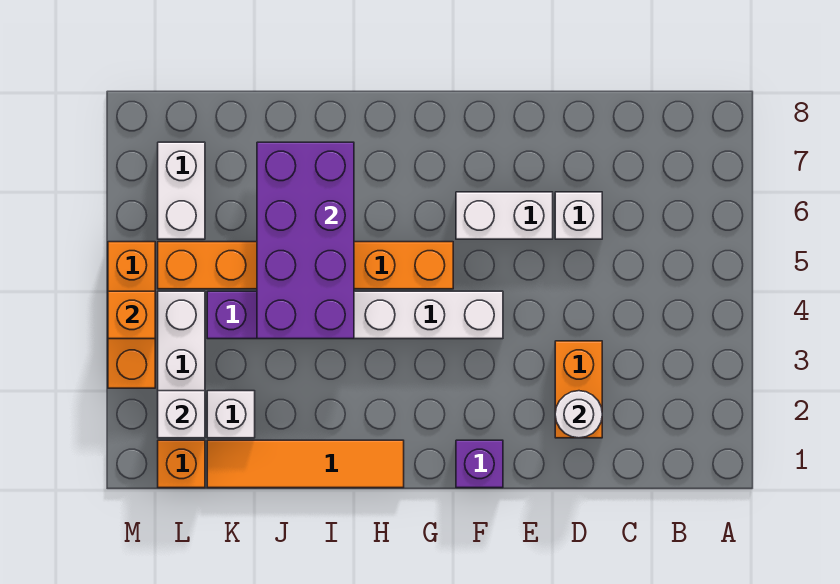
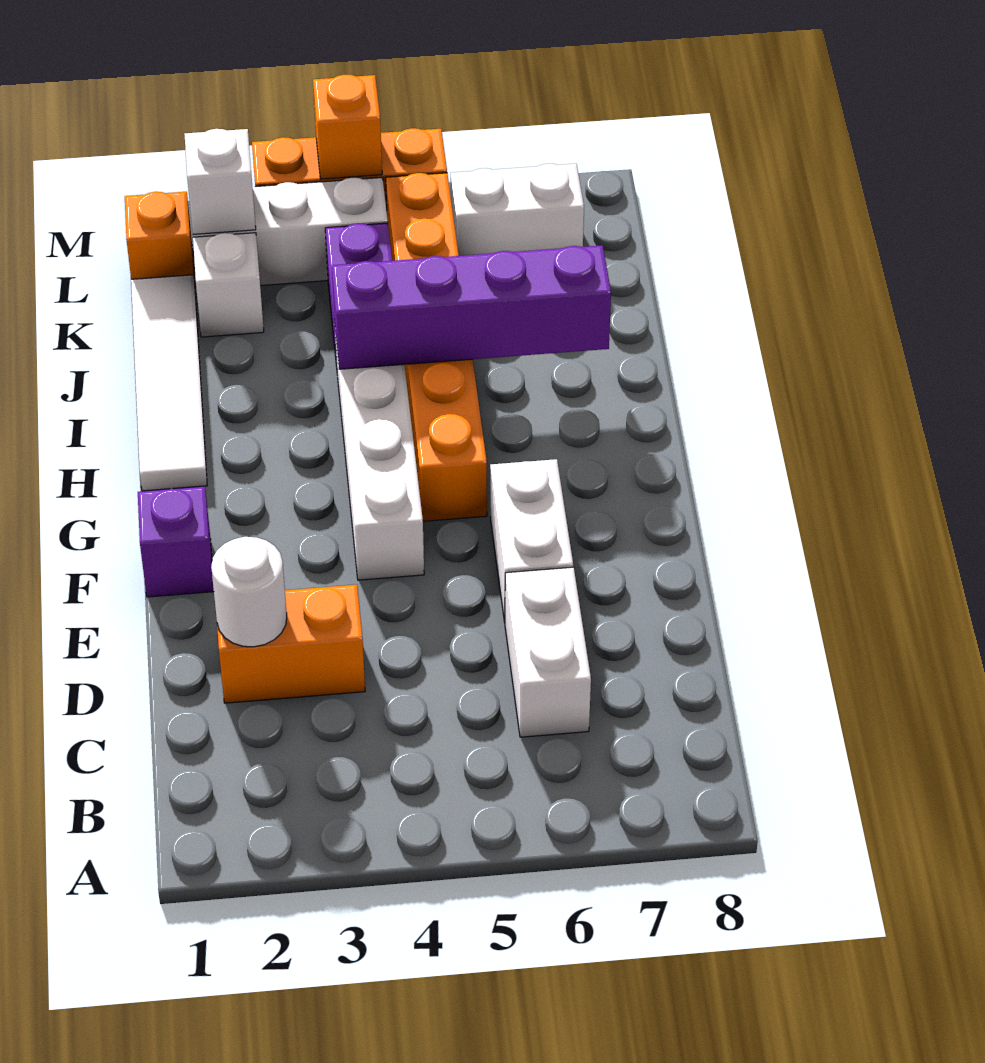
white brick D6 level 1 -> white brick C6:D6 level 1
orange tile H1:K1 level 1 -> white tile H1:K1 level 1
purple brick I4:J7 level 2 -> purple brick I4:I7 level 2

